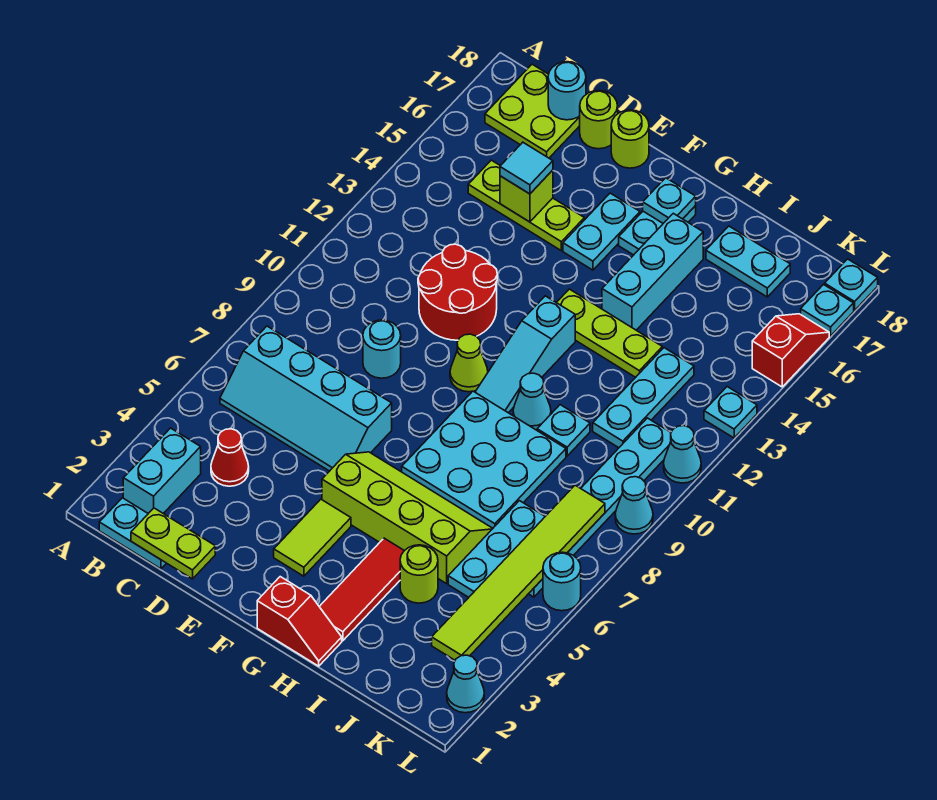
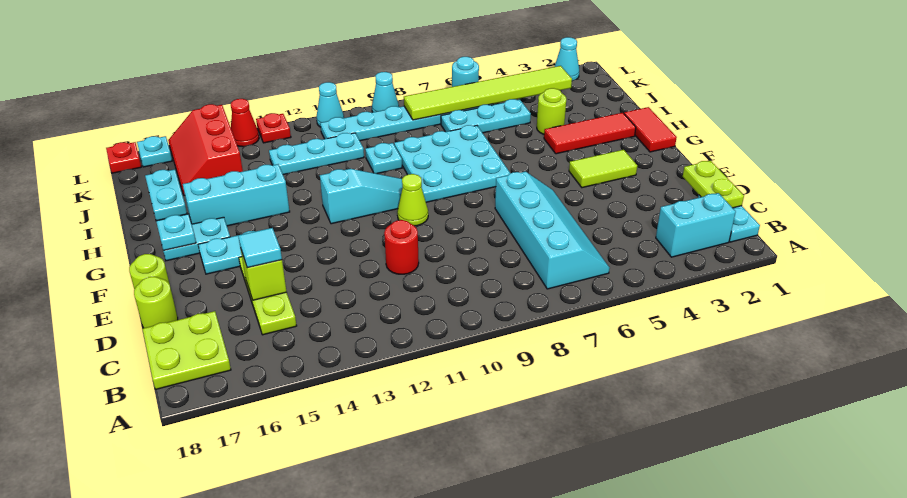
red cone C4 level 1 -> red cone L14 level 1
cyan round brick C18 level 2 -> none
cyan round brick D9 level 1 -> none
red round brick D11:E12 level 1 -> red round brick D11 level 1
lime slope F5:I6 level 1 top 5 -> none
red slope G1:H1 level 1 top G -> red tile G1:H1 level 1
lime plate G13:I13 level 1 -> none
cyan cone H10 level 1 -> none
cyan plate L13 level 1 -> red plate L13 level 1
red slope L15:L16 level 1 top 15 -> red slope J15:L16 level 1 top 15
cyan plate L18 level 1 -> red plate L18 level 1

